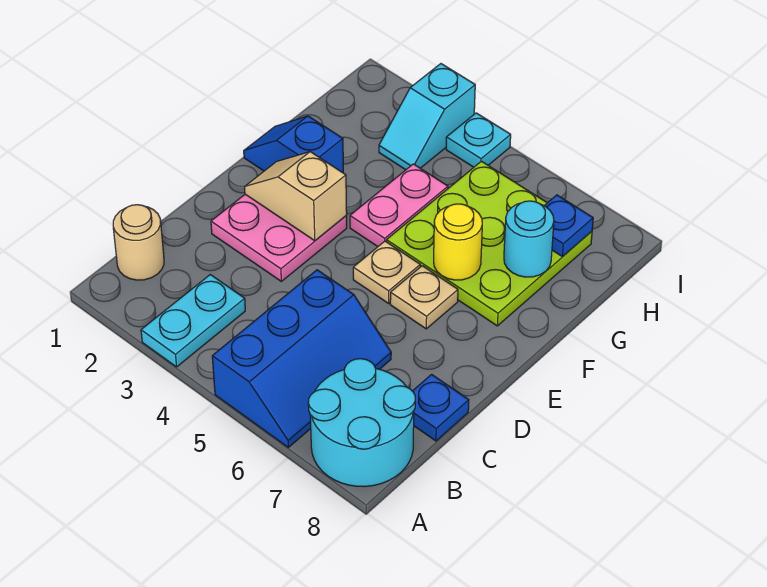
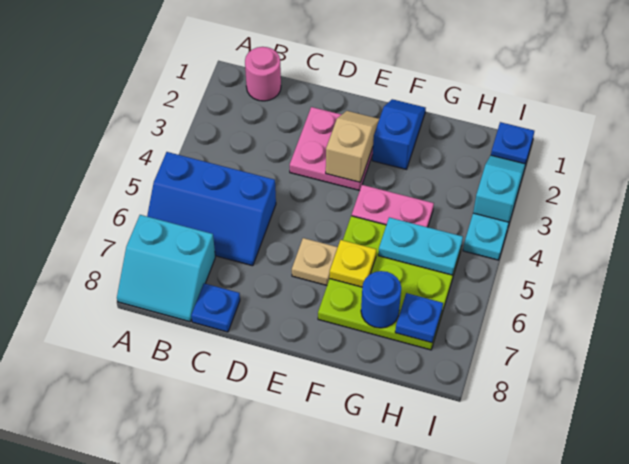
cyan plate A3:B3 level 1 -> cyan plate G5:H5 level 2
cyan round brick A7:B8 level 1 -> cyan slope A7:B8 level 1 top 7
tan round brick B1 level 1 -> pink round brick B1 level 1
tan plate E5 level 1 -> none
yellow round brick F6 level 2 -> yellow plate F6 level 2
cyan round brick G7 level 2 -> blue round brick G7 level 2
cyan slope H3:I3 level 1 top I -> cyan slope I2:I3 level 1 top 3
none -> blue plate I1 level 1

